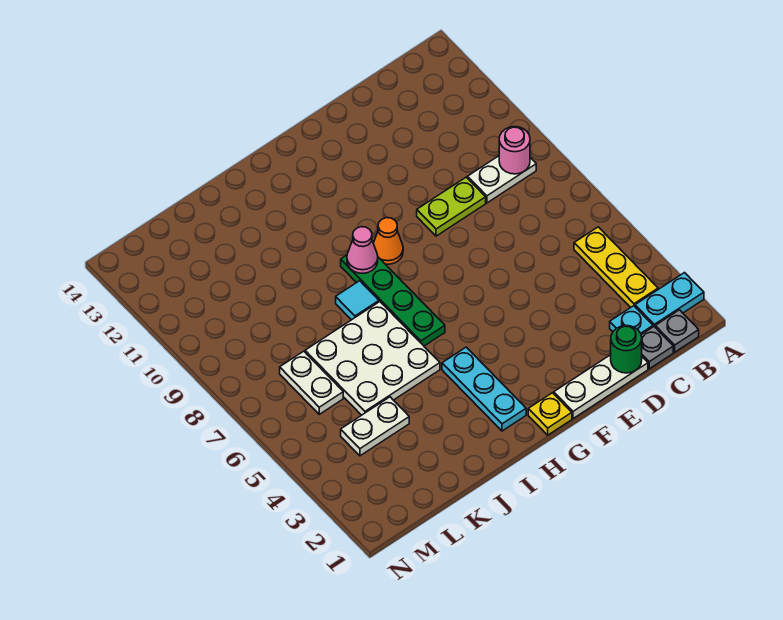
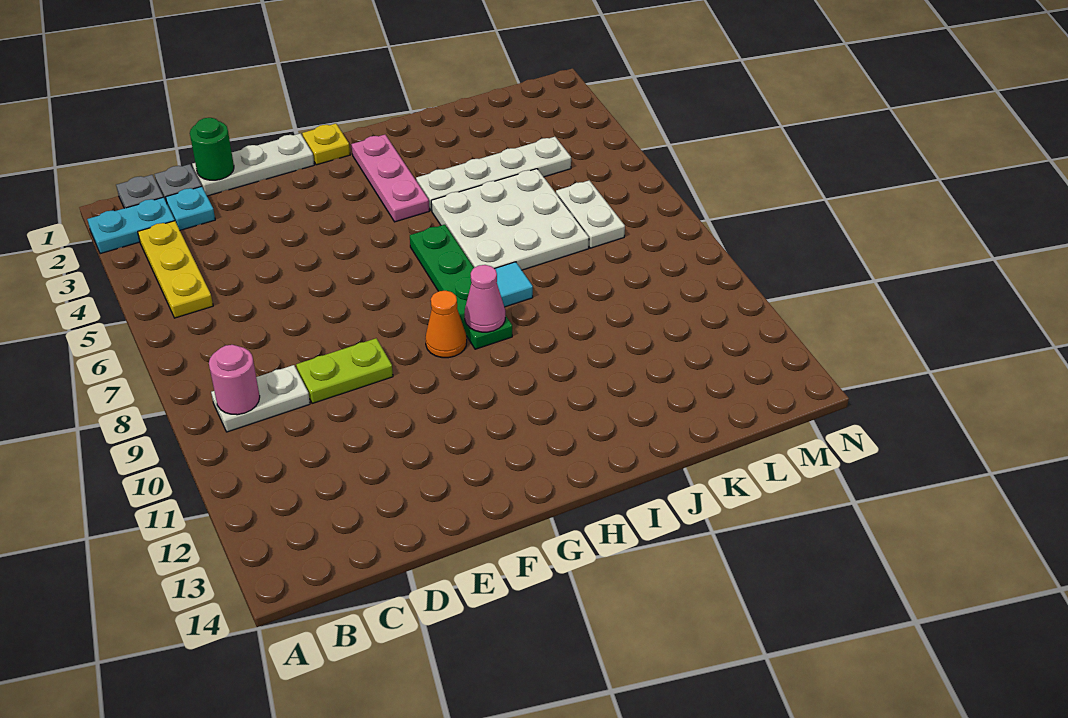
cyan plate H2:H4 level 1 -> pink plate H2:H4 level 1
white plate K4:L4 level 1 -> white plate I4:L4 level 1

